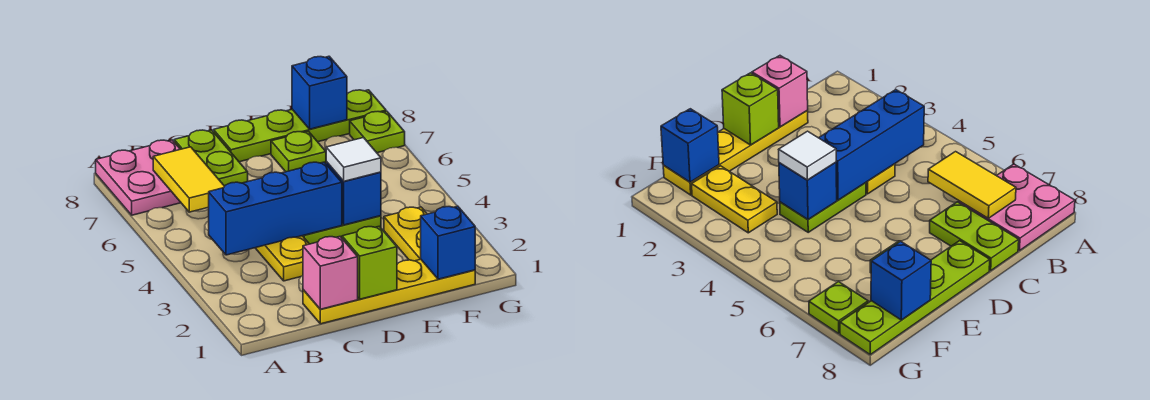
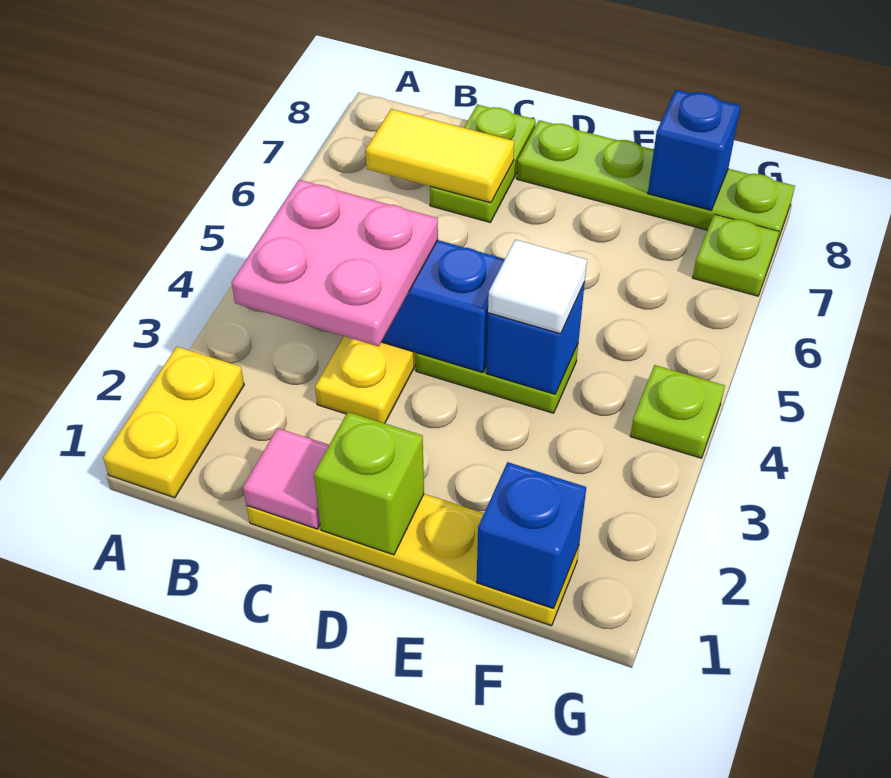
pink plate A7:B8 level 1 -> pink plate B3:C4 level 3
yellow tile B6:B7 level 2 -> yellow tile B7:C7 level 2
pink brick C1 level 2 -> pink tile C1 level 2
lime plate E7 level 1 -> lime plate G4 level 1
yellow plate F2:F3 level 1 -> yellow plate A1:A2 level 1

